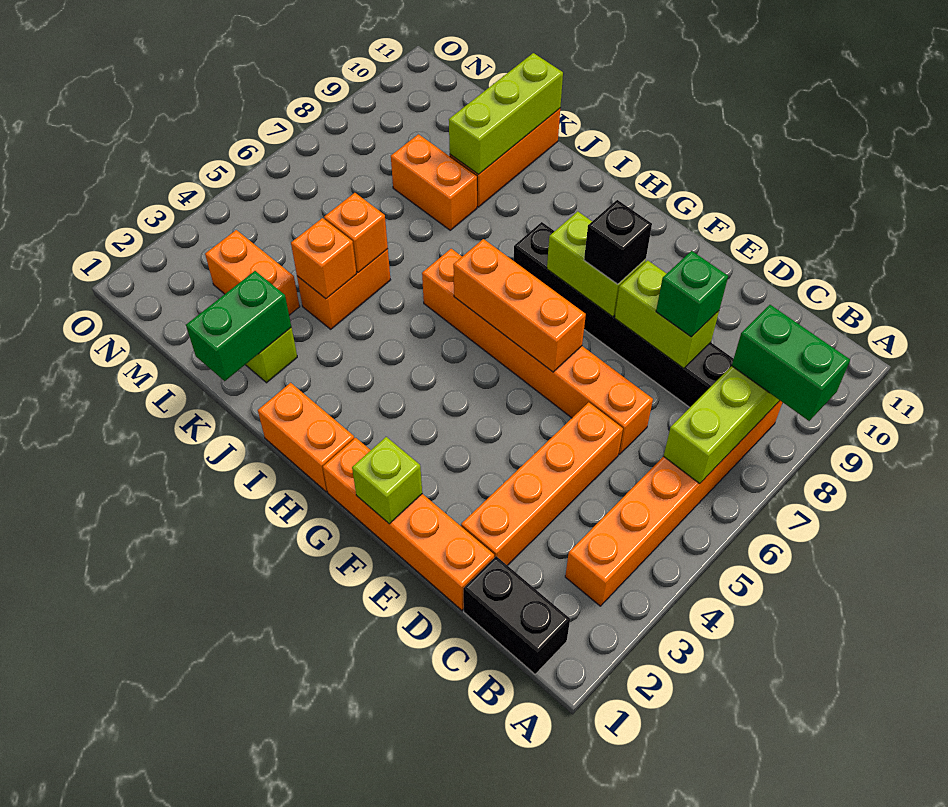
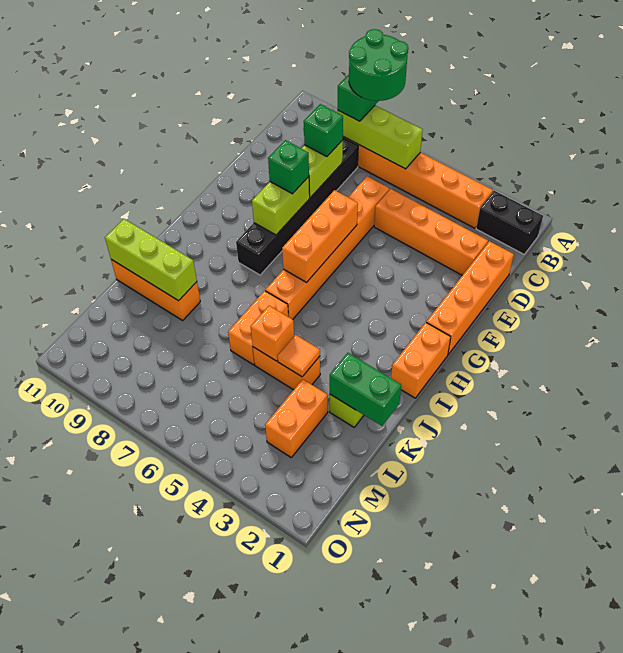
none -> green round brick A7:B8 level 4
black brick B1:C1 level 1 -> black brick B1:B2 level 1
lime brick F1 level 2 -> none
black brick F8 level 3 -> green brick F8 level 3
orange brick K4 level 2 -> orange tile K4 level 2
orange brick K8:L8 level 1 -> orange brick J6:K6 level 1

